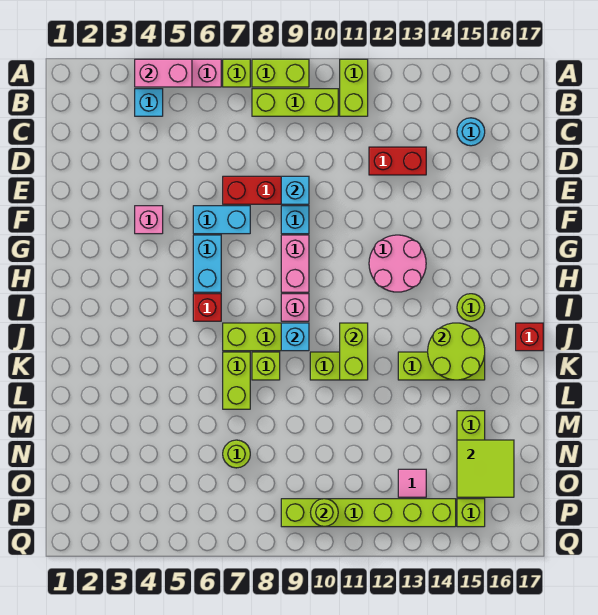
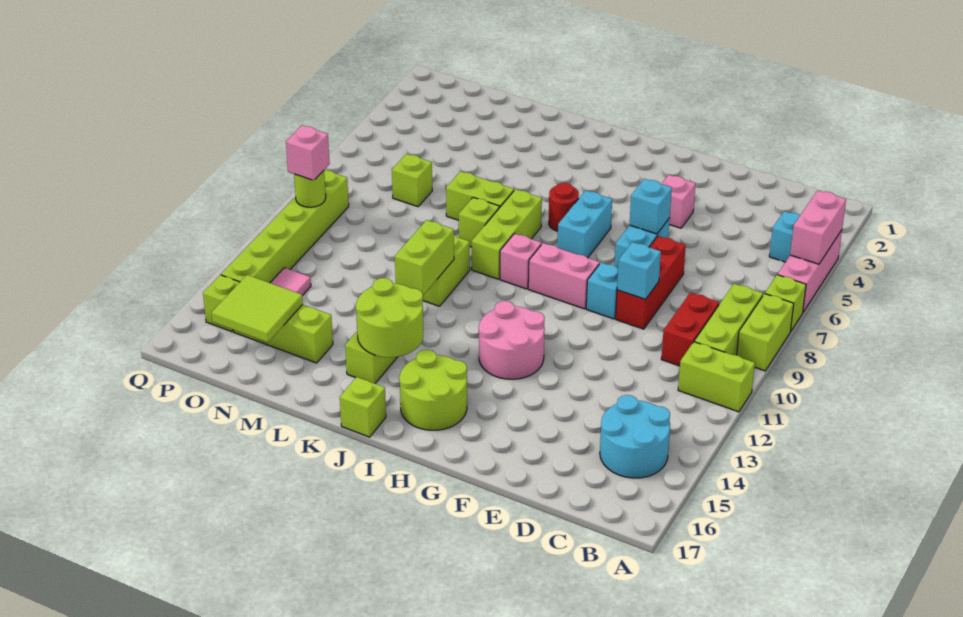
cyan round brick C15 level 1 -> cyan round brick B14:C15 level 1
red brick D12:D13 level 1 -> red brick C9:C10 level 1
cyan brick G6:H6 level 1 -> cyan brick H6:H7 level 1
red brick I6 level 1 -> red round brick I6 level 1
lime round brick I15 level 1 -> lime round brick H15:I16 level 1
cyan brick J9 level 2 -> cyan brick F6 level 2
lime brick J11:K11 level 2 -> lime brick K11:K12 level 2
red brick J17 level 1 -> lime brick J17 level 1
lime round brick N7 level 1 -> lime brick N7 level 1
none -> pink brick P10 level 3

